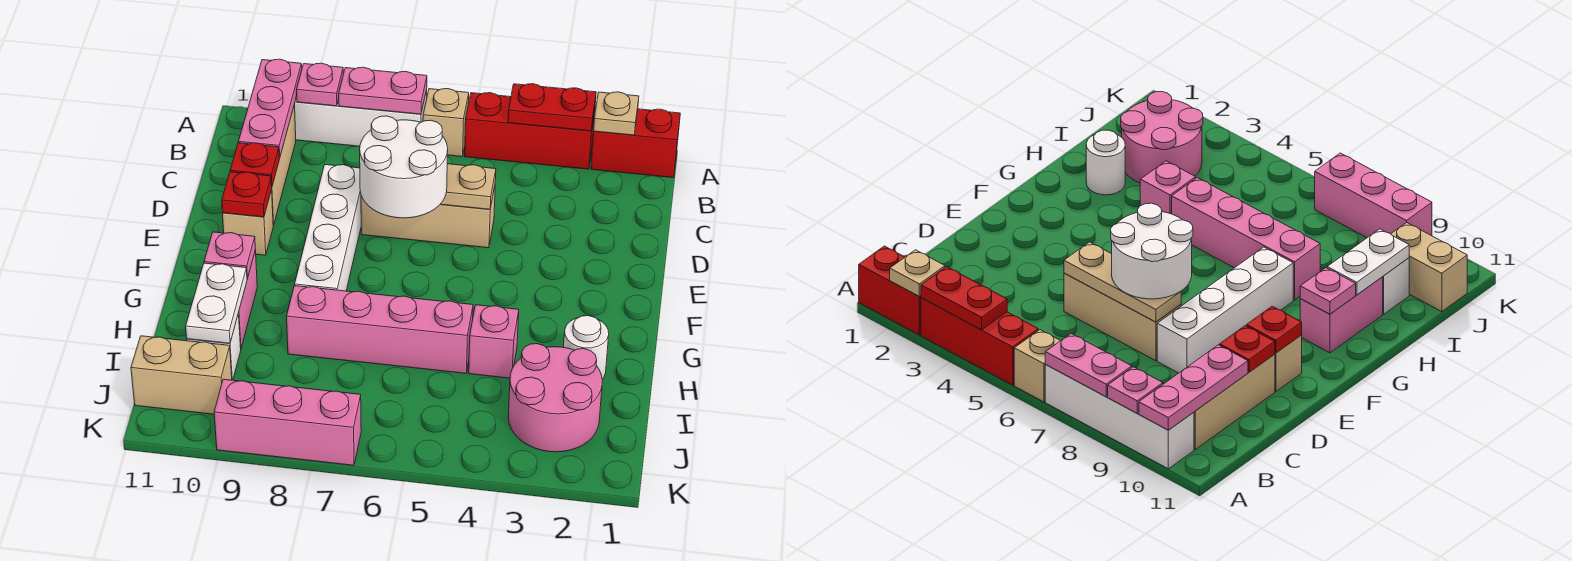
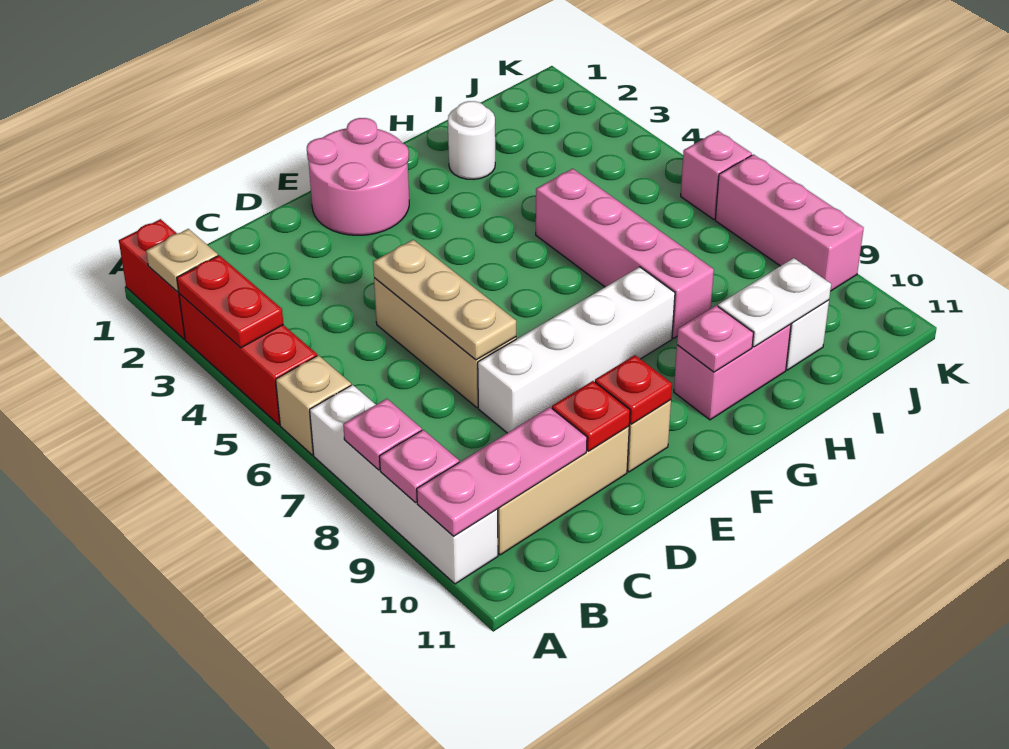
pink plate A7:A8 level 2 -> pink plate A8 level 2
white round brick D6:E7 level 3 -> none
pink brick H4 level 1 -> pink brick K6 level 1
pink round brick I2:J3 level 1 -> pink round brick E1:F2 level 1
tan brick J10:J11 level 1 -> none

